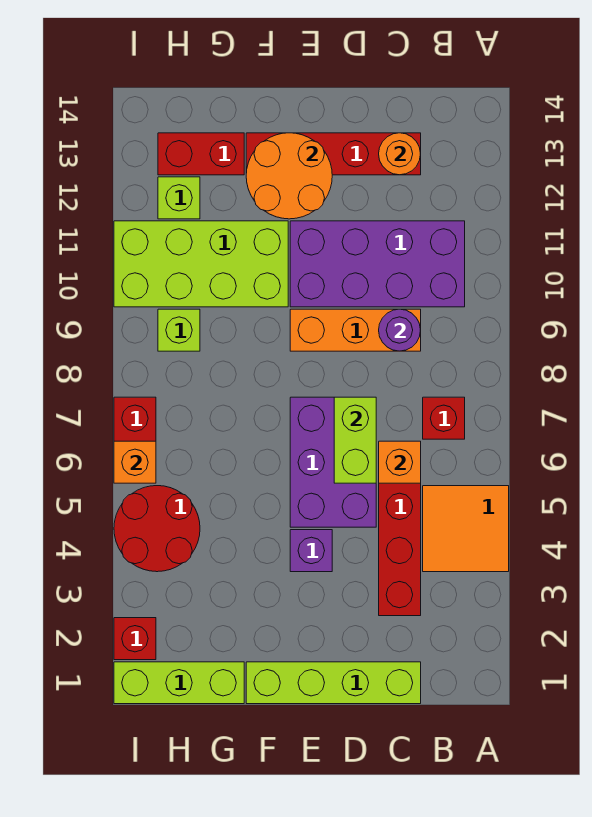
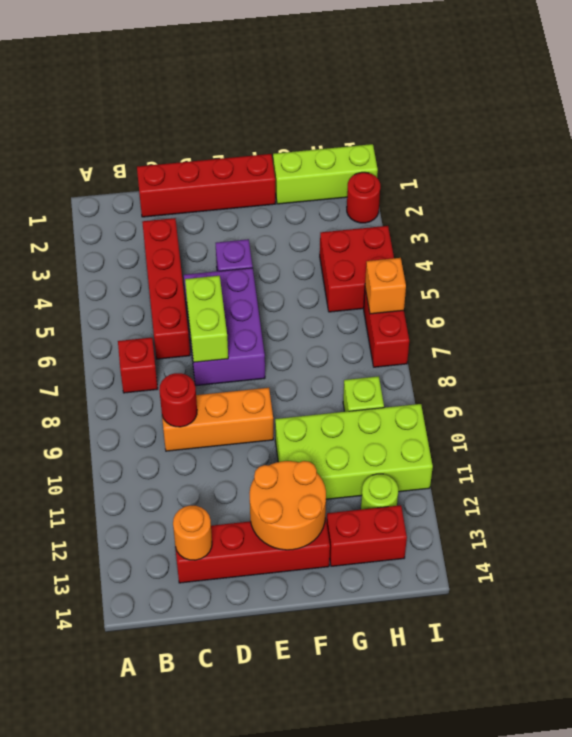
orange tile A4:B5 level 1 -> none
purple brick B10:E11 level 1 -> none
lime brick C1:F1 level 1 -> red brick C1:F1 level 1
orange brick C6 level 2 -> none
purple round brick C9 level 2 -> red round brick C9 level 2
red round brick H4:I5 level 1 -> red brick H4:I5 level 1
lime brick H12 level 1 -> lime round brick H12 level 1
red brick I2 level 1 -> red round brick I2 level 1

